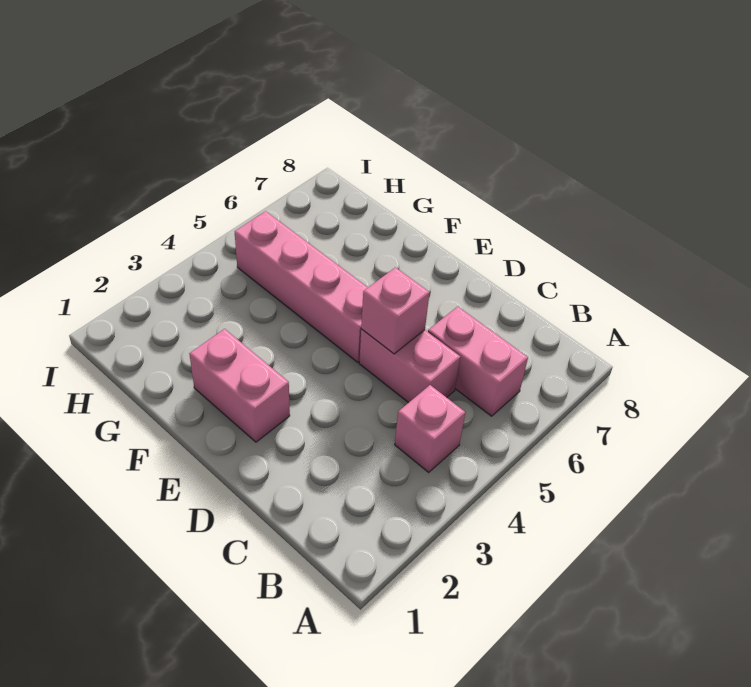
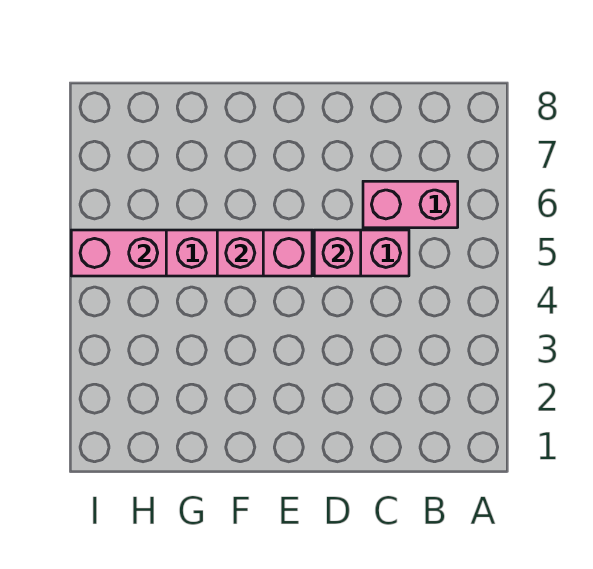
pink brick B4 level 1 -> pink brick F5 level 2
pink brick E2:F2 level 1 -> pink brick H5:I5 level 2

